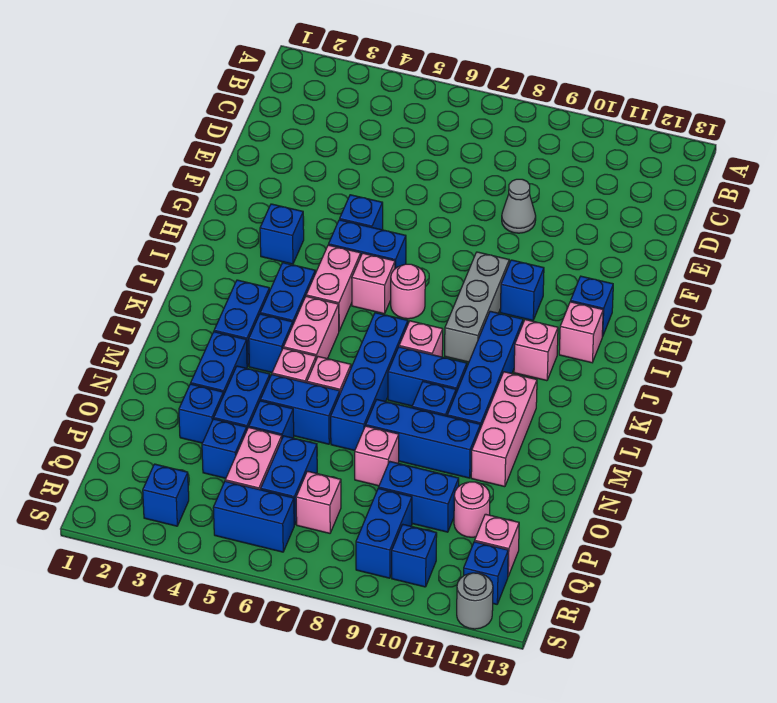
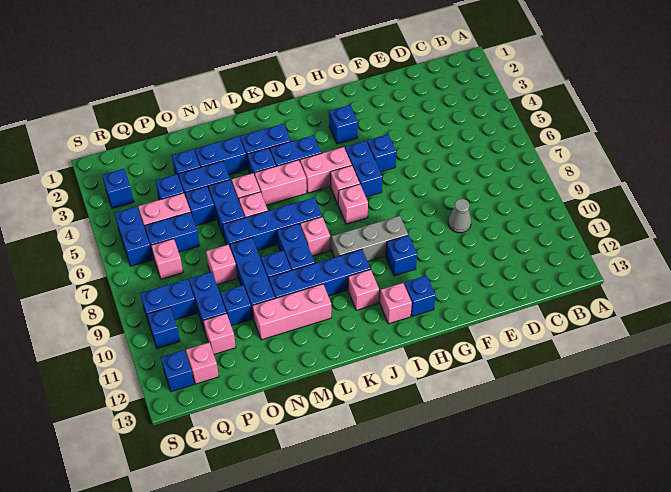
pink round brick I7 level 1 -> pink brick I7 level 1
none -> blue brick O10 level 1
pink round brick P11 level 1 -> pink brick P11 level 1
grey round brick S12 level 1 -> none

